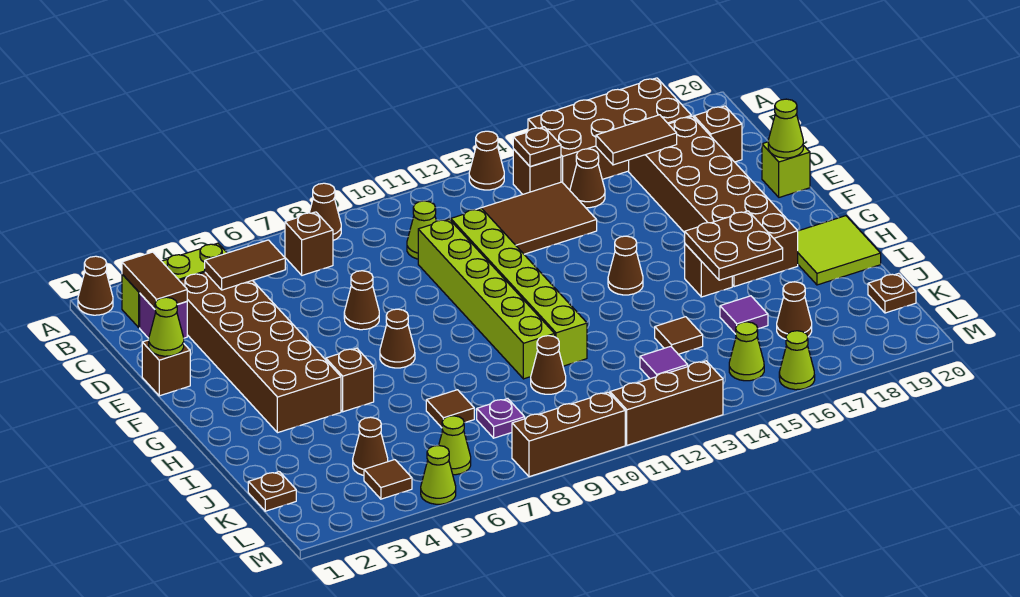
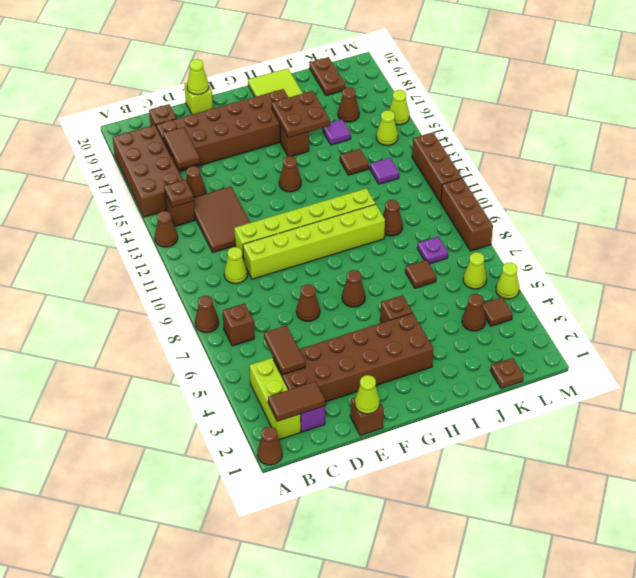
brown plate K20 level 1 -> brown plate K19:K20 level 1

